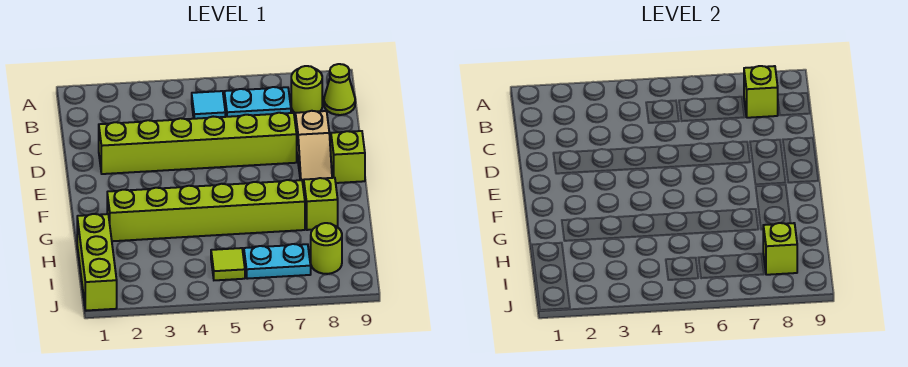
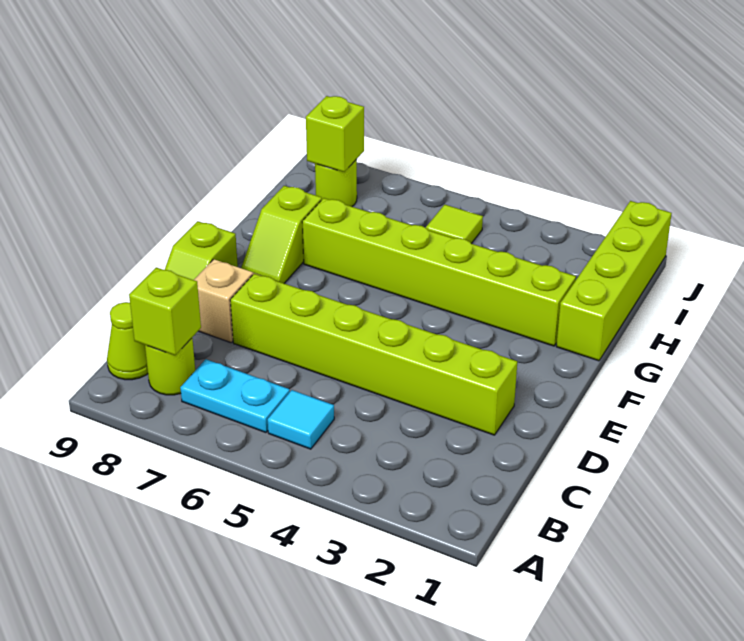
lime brick H1:J1 level 1 -> lime brick G1:J1 level 1
cyan plate I6:I7 level 1 -> none

